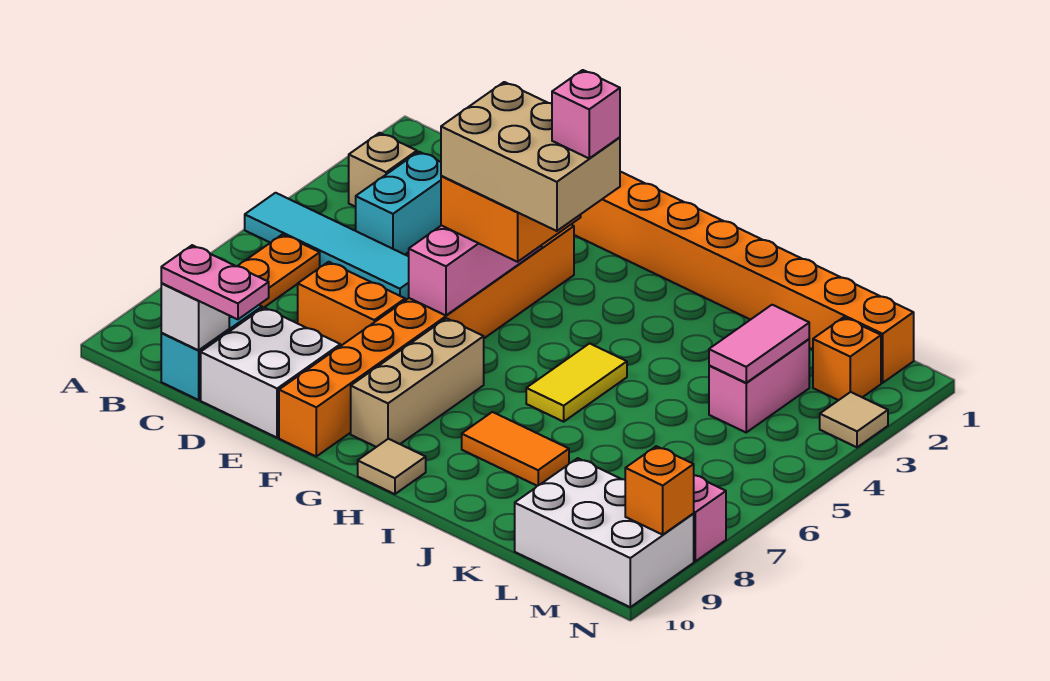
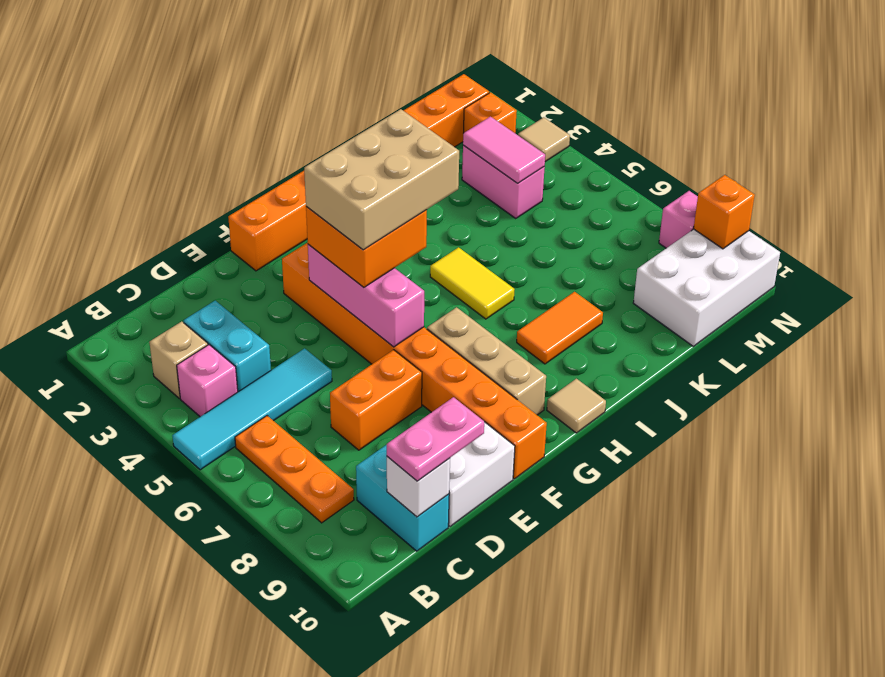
pink brick H4 level 5 -> pink brick B4 level 1

